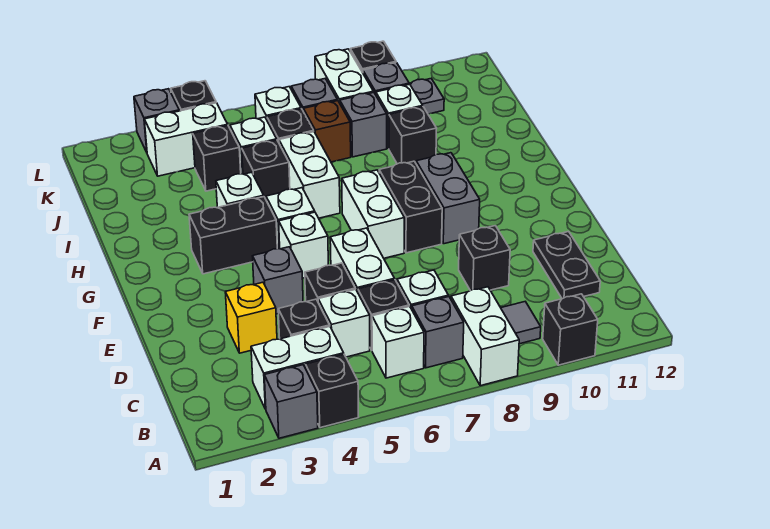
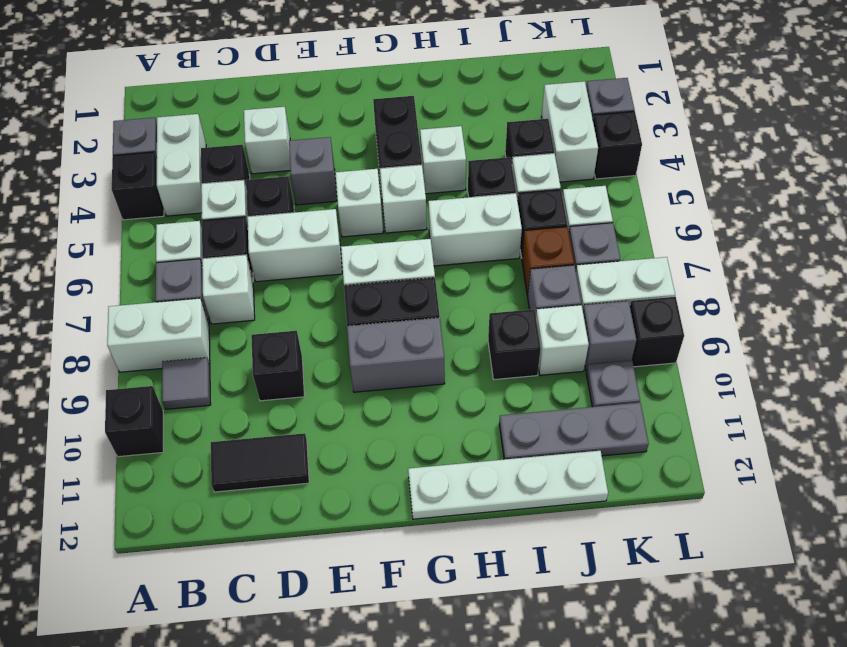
black plate C11:D11 level 1 -> black tile C11:D11 level 1
yellow brick D3 level 1 -> white brick D3 level 1
none -> white plate G12:J12 level 1
none -> grey plate I11:K11 level 1

